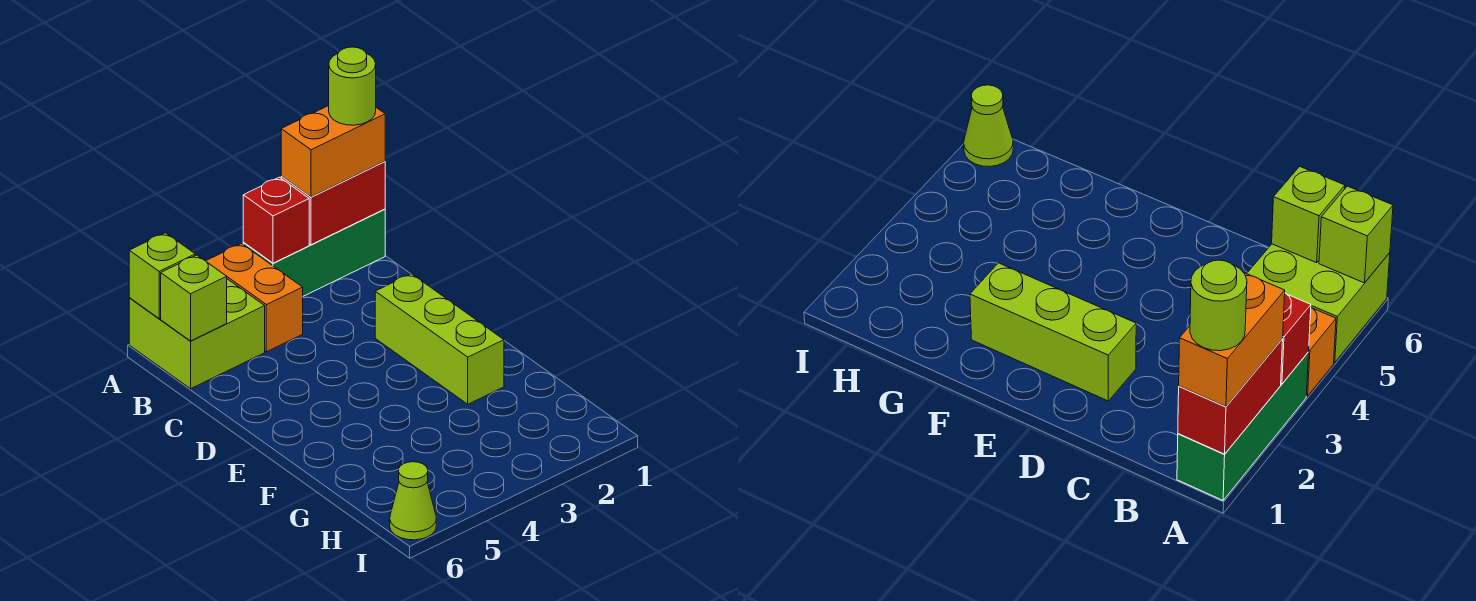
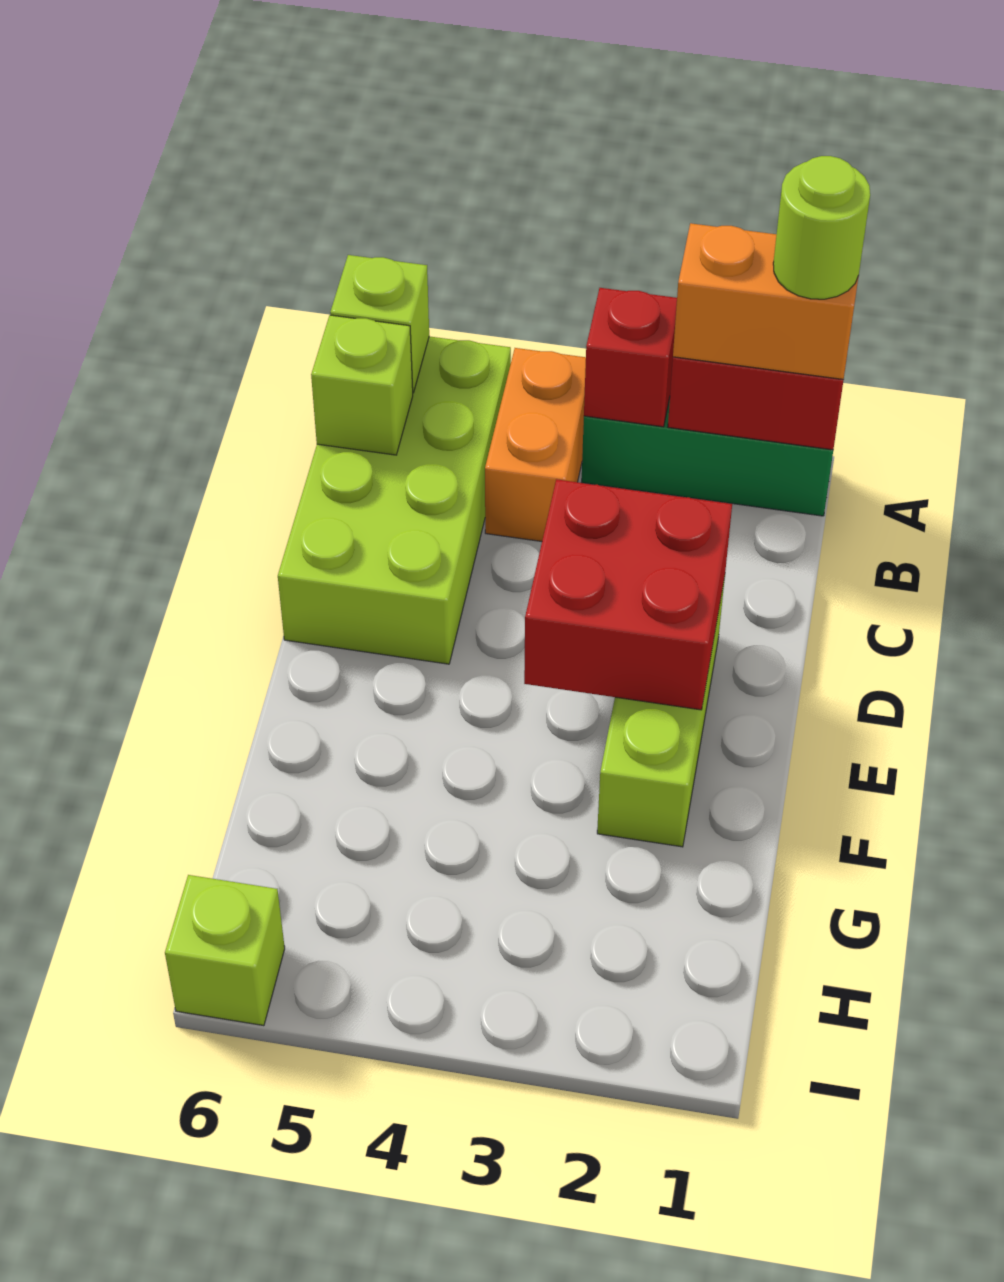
lime brick A5:B6 level 1 -> lime brick A5:D6 level 1
none -> red brick D2:E3 level 2
lime cone I6 level 1 -> lime brick I6 level 1

